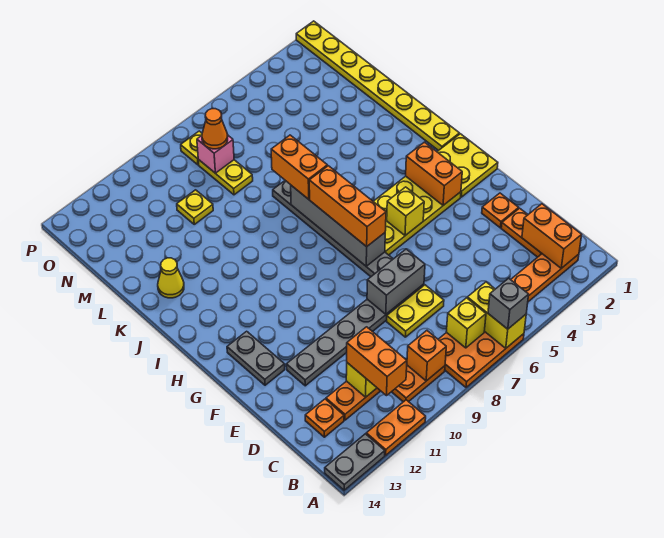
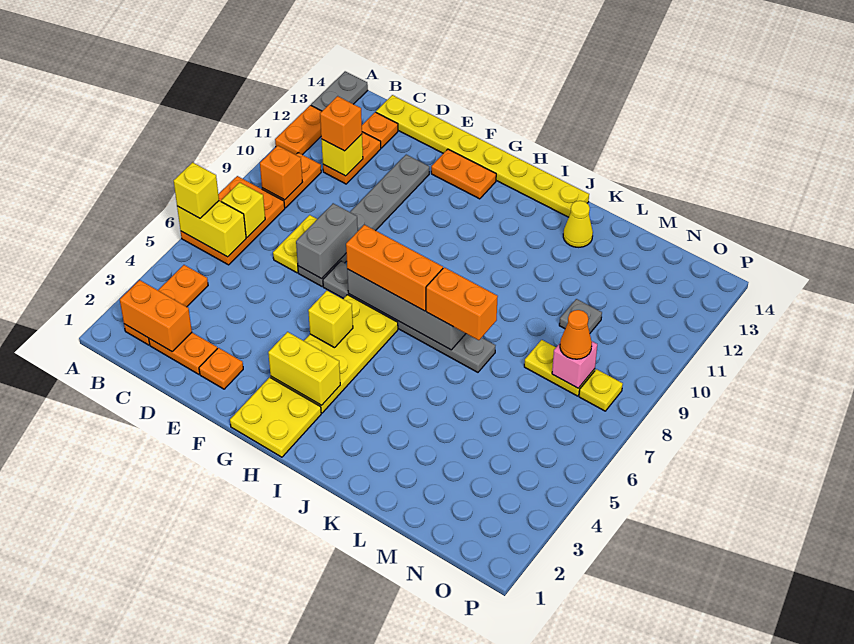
grey brick A6 level 3 -> yellow brick A6 level 3
orange brick B11:C11 level 3 -> orange brick C11 level 3
grey plate F13:G13 level 1 -> orange plate F13:G13 level 1
orange brick G3:H3 level 2 -> yellow brick G3:H3 level 2
yellow plate I1:P1 level 1 -> yellow plate C14:J14 level 1
yellow plate M10 level 1 -> grey plate M10 level 1

